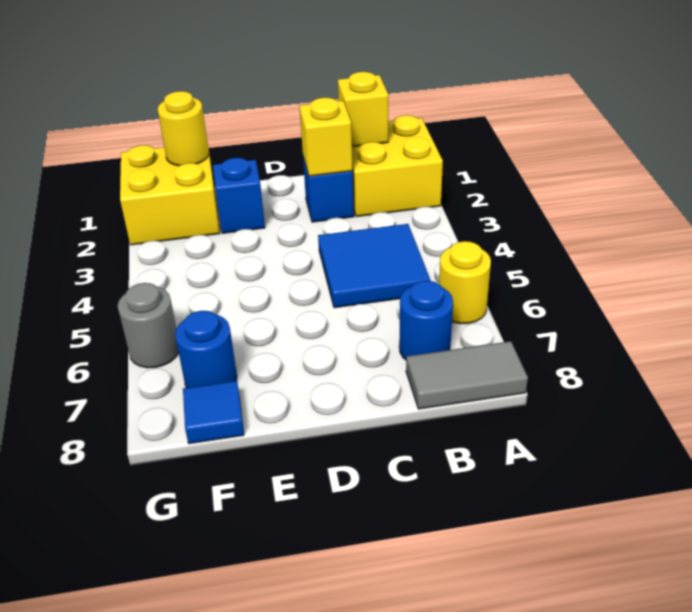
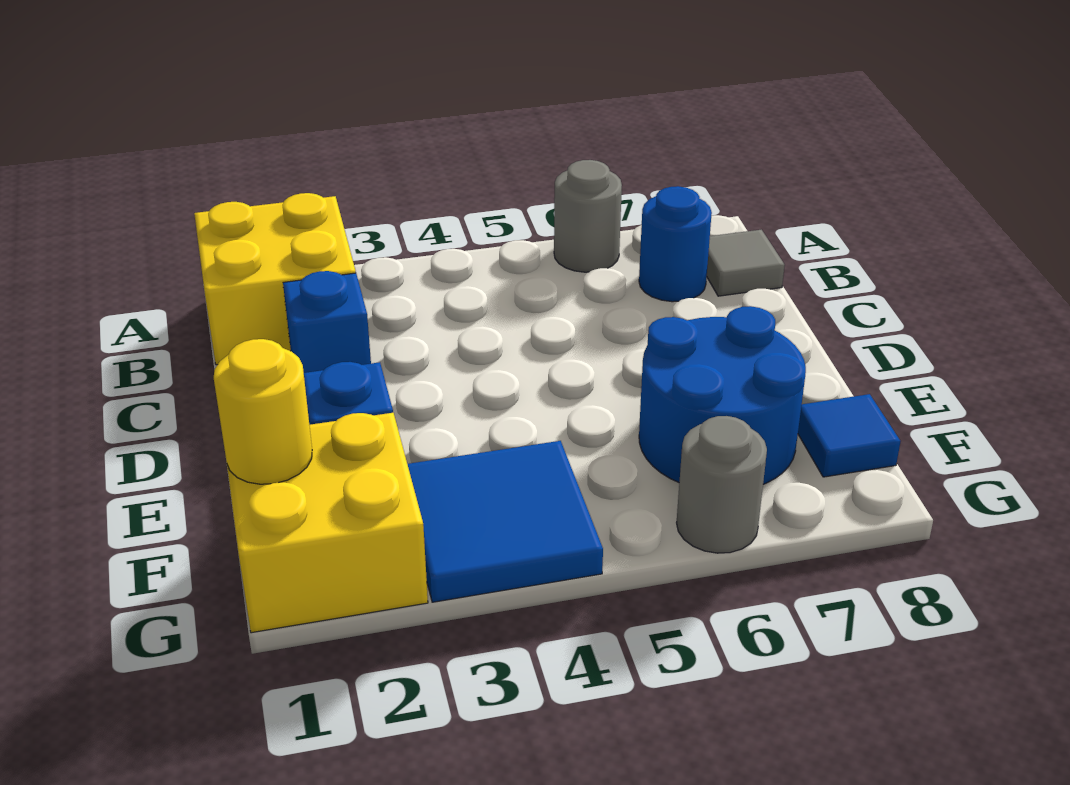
yellow round brick A6 level 1 -> grey round brick A6 level 1
grey tile A8:B8 level 1 -> grey tile B8 level 1
yellow brick B1 level 2 -> none
blue tile B4:C5 level 1 -> blue tile F3:G4 level 1
yellow brick C2 level 2 -> none
blue round brick F7 level 1 -> blue round brick E6:F7 level 1

